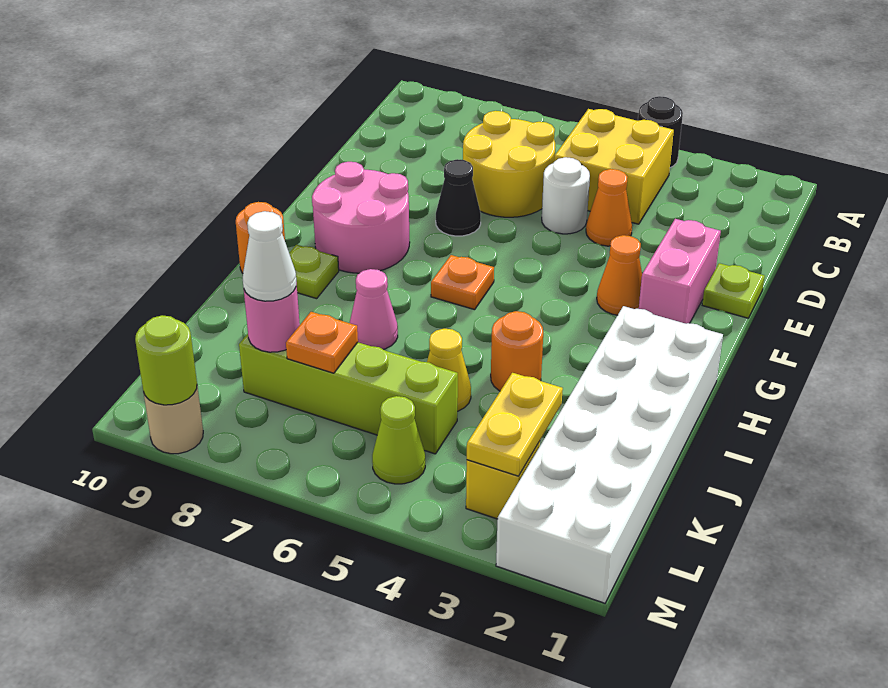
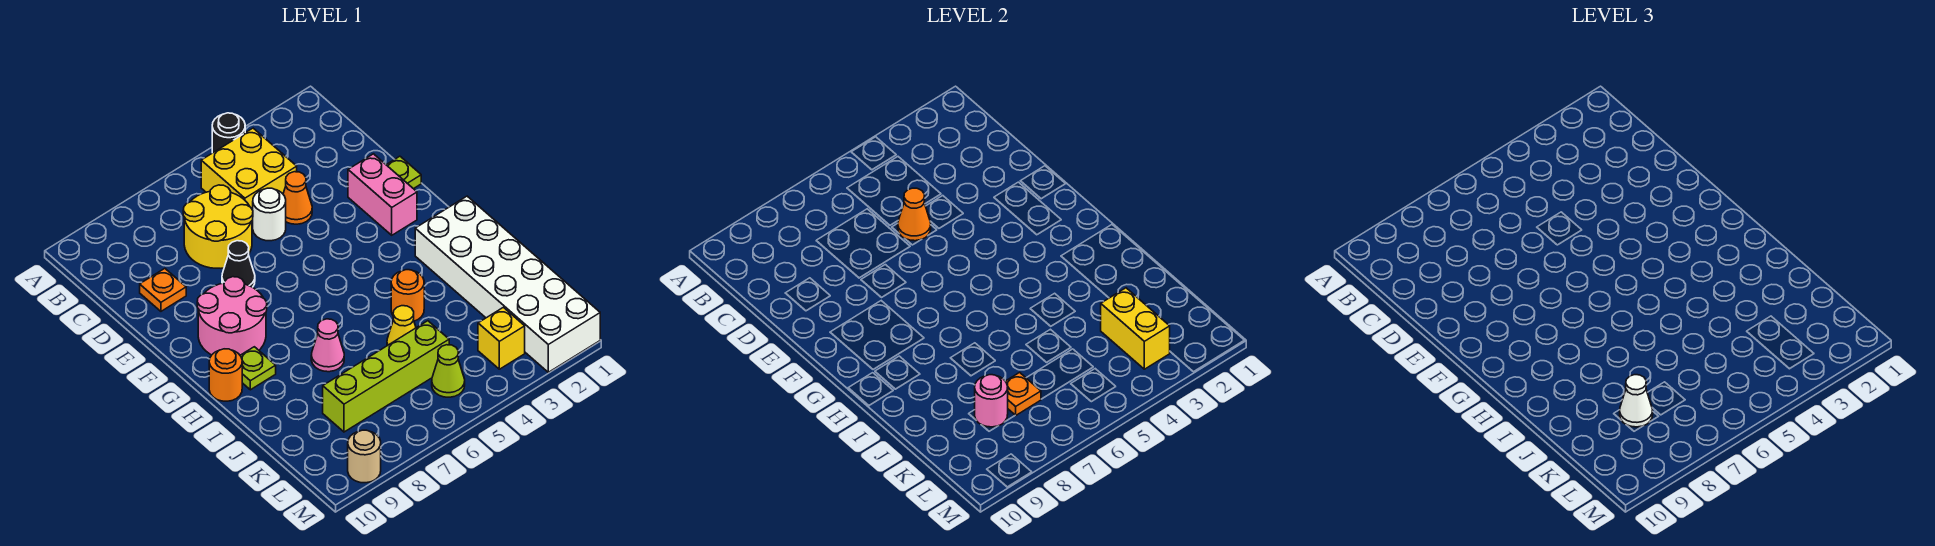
orange cone F3 level 1 -> orange cone D5 level 2
orange plate G6 level 1 -> orange plate D9 level 1
yellow plate K3:L3 level 2 -> yellow brick K3:L3 level 2
lime round brick M9 level 2 -> none

